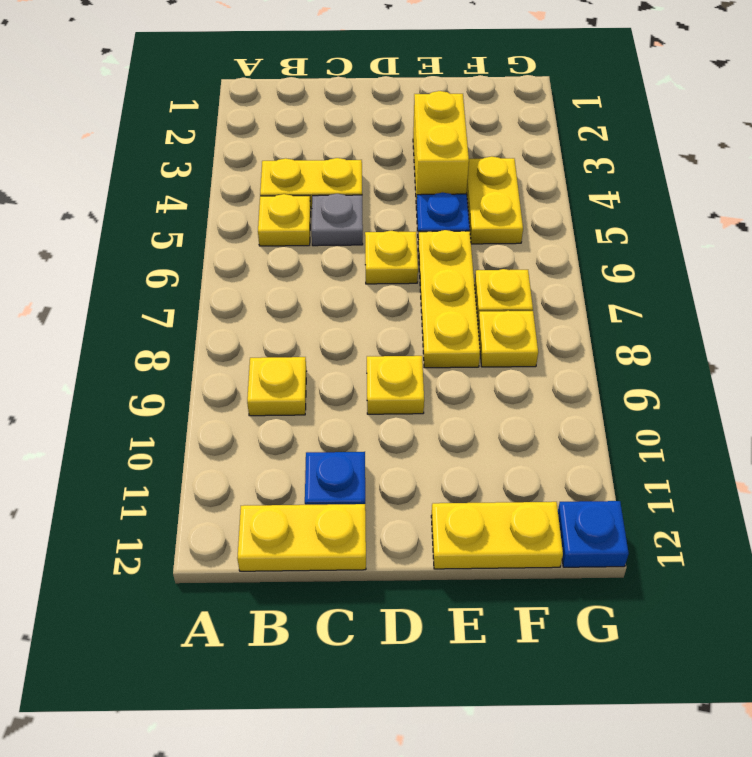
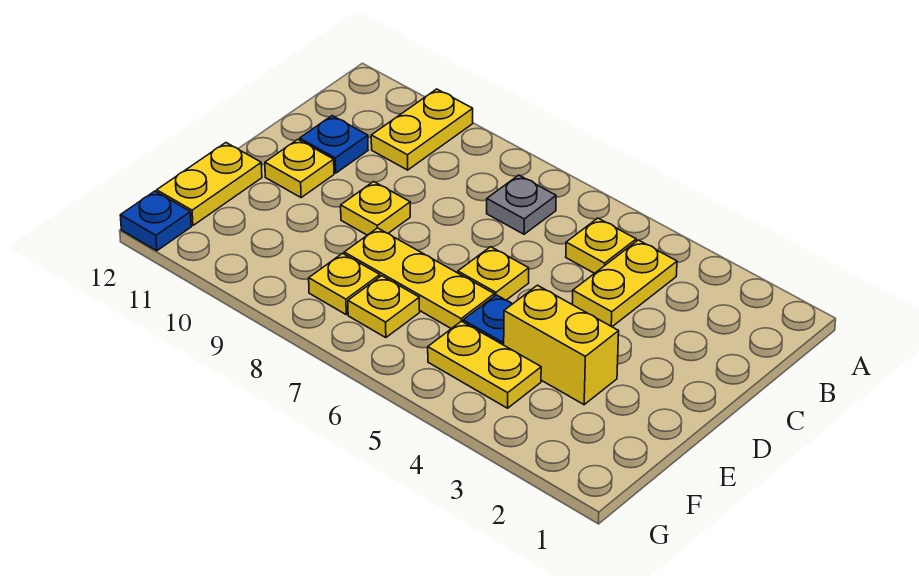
yellow plate B9 level 1 -> yellow plate D11 level 1
yellow plate B12:C12 level 1 -> yellow plate A10:B10 level 1
grey plate C5 level 1 -> grey plate B7 level 1

